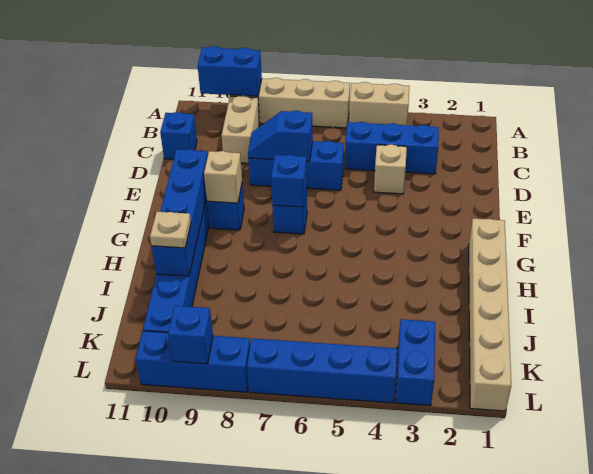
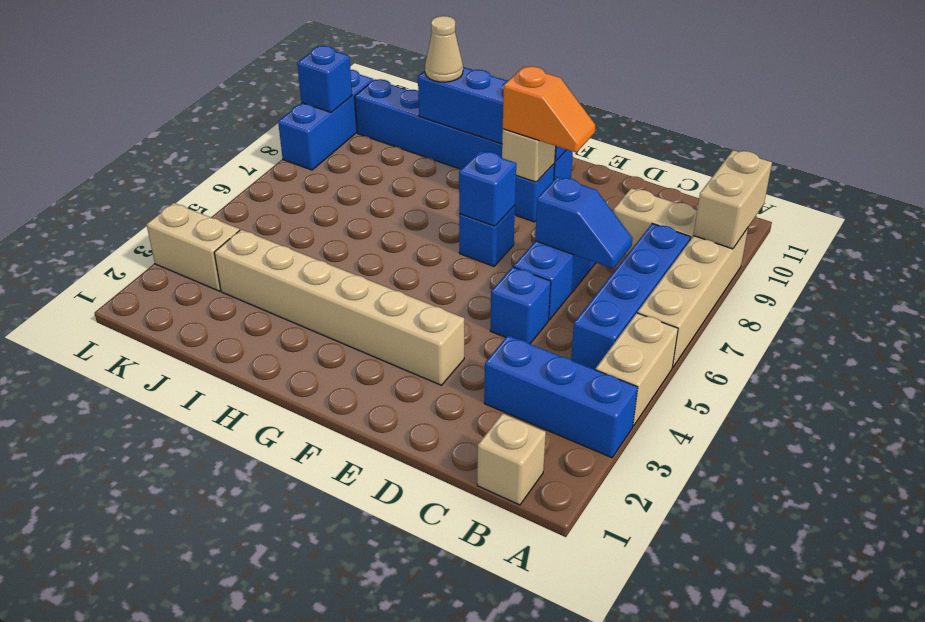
blue brick A9:A10 level 2 -> tan brick A9:A10 level 2
blue brick C3:C5 level 1 -> blue brick A3:C3 level 1
blue brick C11 level 1 -> blue brick D5 level 1
tan brick D4 level 1 -> tan brick B1 level 1
blue slope D7:D8 level 2 top 7 -> blue slope C7:D7 level 2 top D
none -> orange slope E9:F9 level 3 top F
tan brick G1:L1 level 1 -> tan brick E3:J3 level 1
tan plate I10 level 3 -> tan cone I10 level 3
blue brick K3:L3 level 1 -> tan brick K3:L3 level 1
blue brick L4:L7 level 1 -> blue brick B5:B8 level 1

